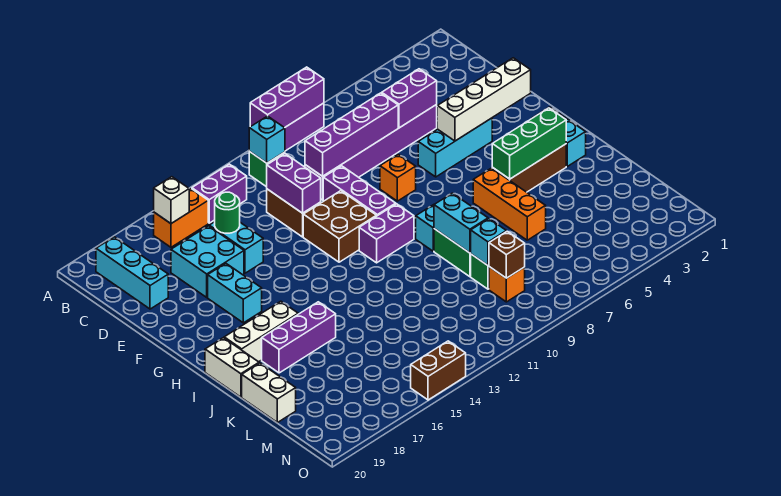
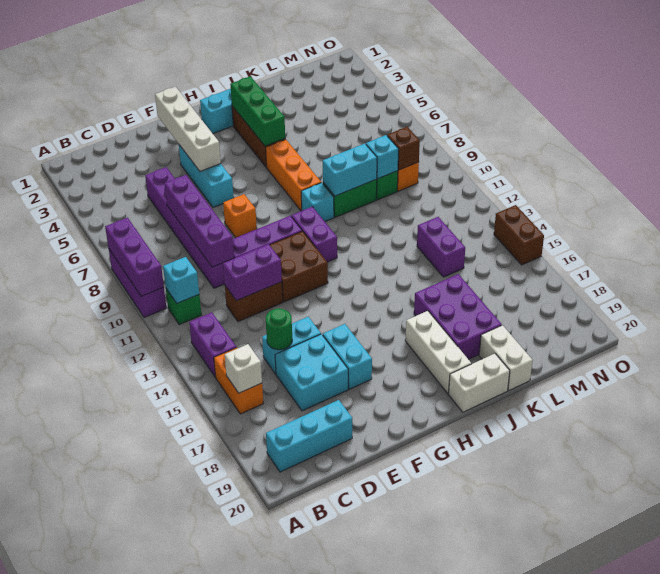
purple brick D5:D6 level 2 -> purple brick L13:L14 level 1
cyan brick F17:G17 level 1 -> cyan brick F16:F17 level 1
orange brick I6:K6 level 1 -> orange brick I6:I8 level 1
purple brick J16:J18 level 1 -> purple brick J16:K18 level 1
white brick K20:L20 level 1 -> white brick K19:K20 level 1

